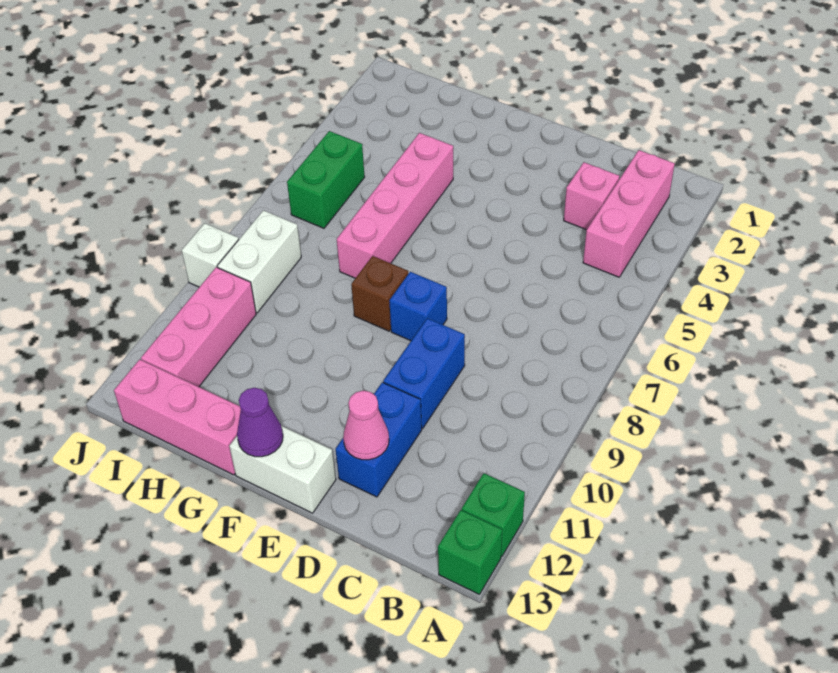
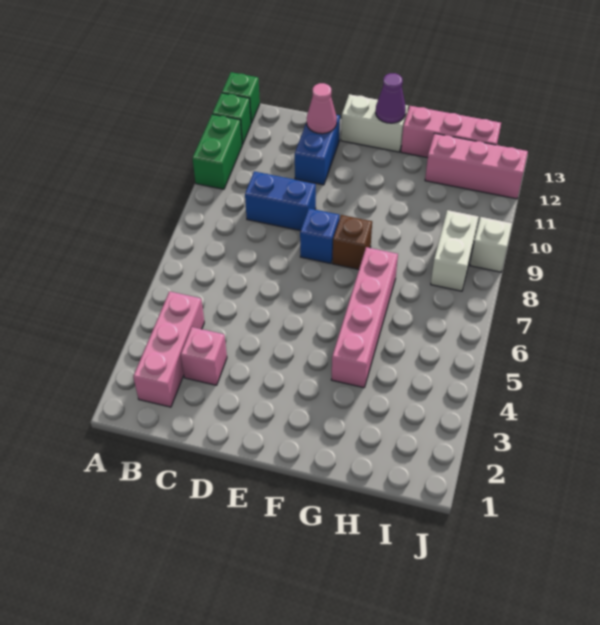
blue brick D9:D10 level 1 -> blue brick C9:D9 level 1
green brick I5:I6 level 1 -> green brick A10:A11 level 1
pink brick I10:I12 level 1 -> pink brick H12:J12 level 1

